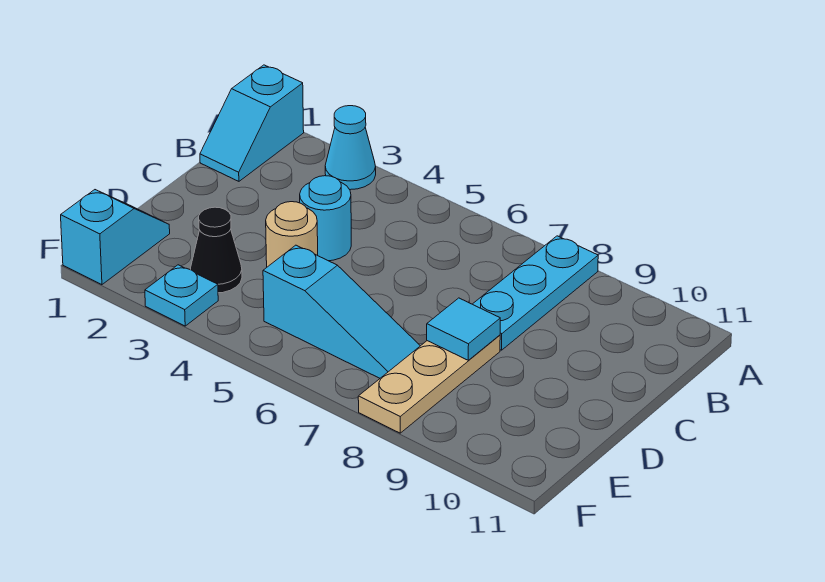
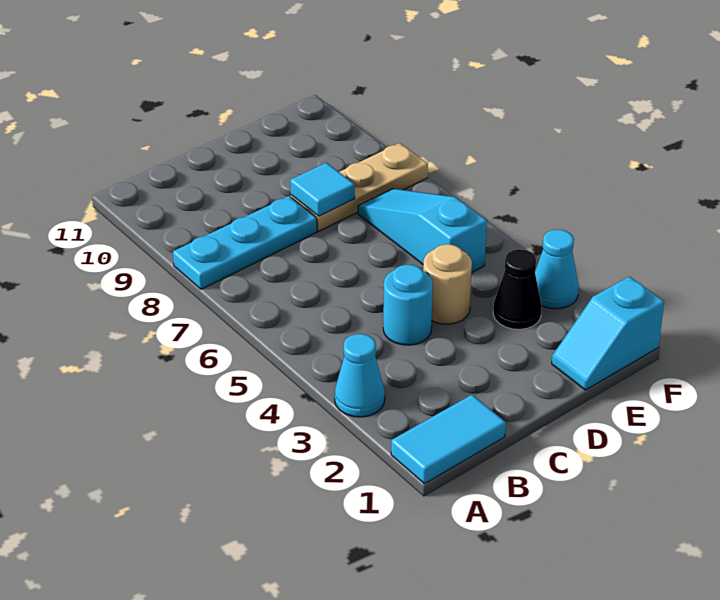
cyan slope A1:B1 level 1 top A -> cyan tile A1:B1 level 1
cyan plate F3 level 1 -> cyan cone F3 level 1

